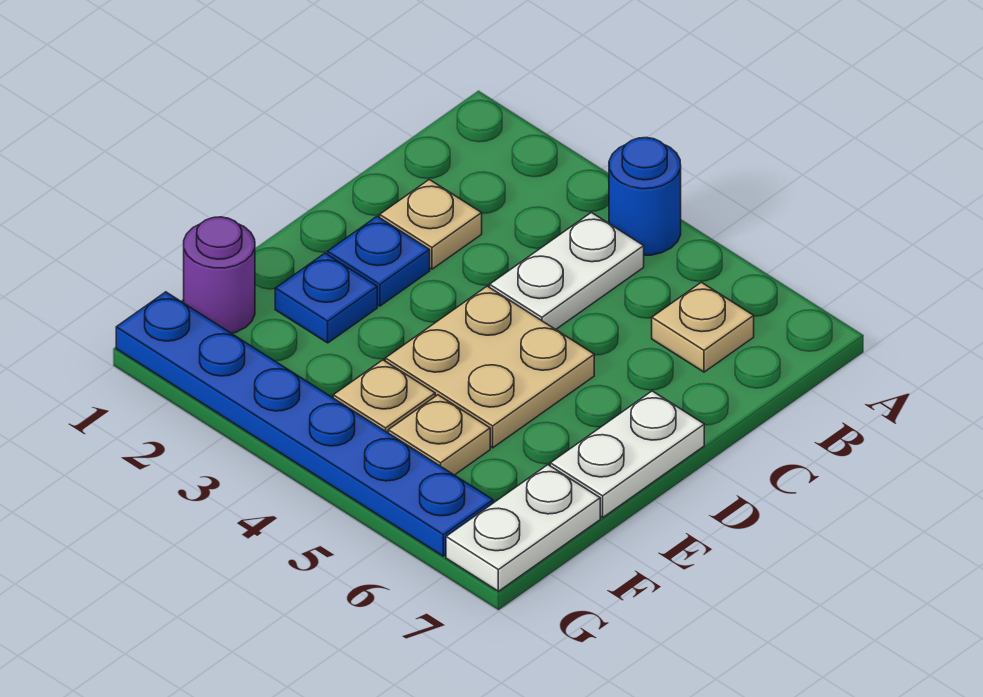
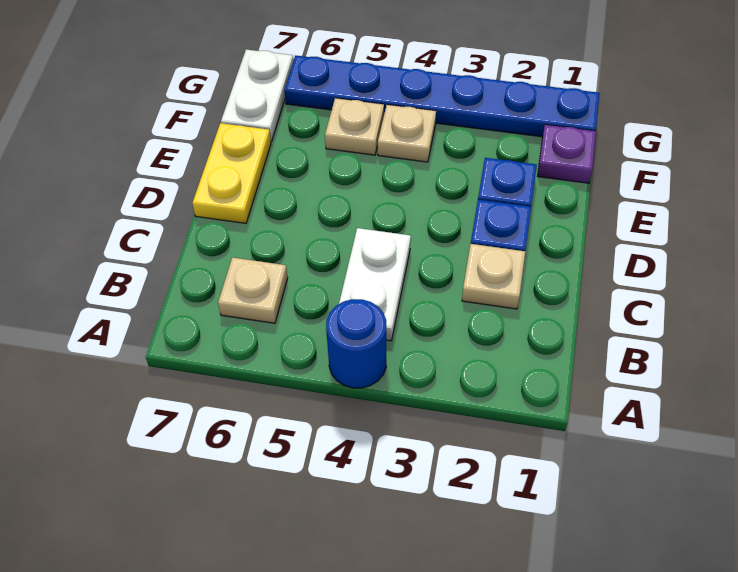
tan plate D4:E5 level 1 -> none
white plate D7:E7 level 1 -> yellow plate D7:E7 level 1
purple round brick F1 level 1 -> purple plate F1 level 1

